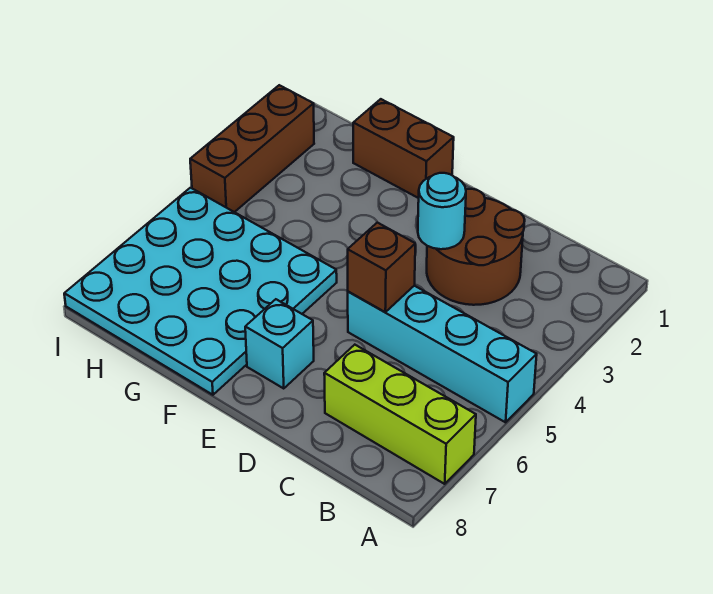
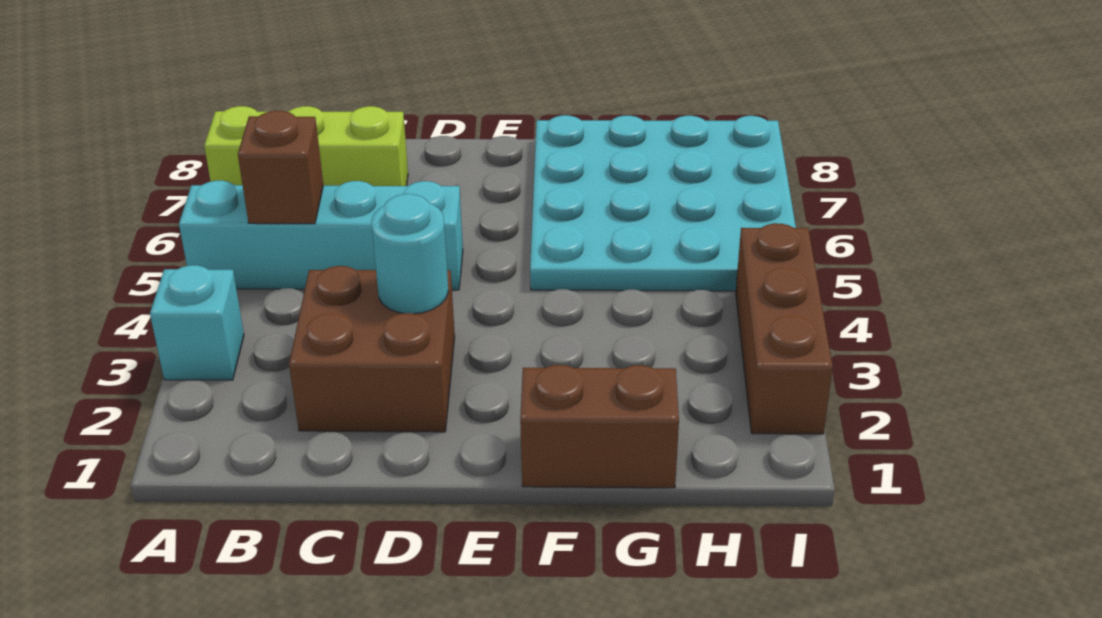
brown round brick C2:D3 level 1 -> brown brick C2:D3 level 1
brown brick D5 level 2 -> brown brick B5 level 2
cyan brick E7 level 1 -> cyan brick A3 level 1

